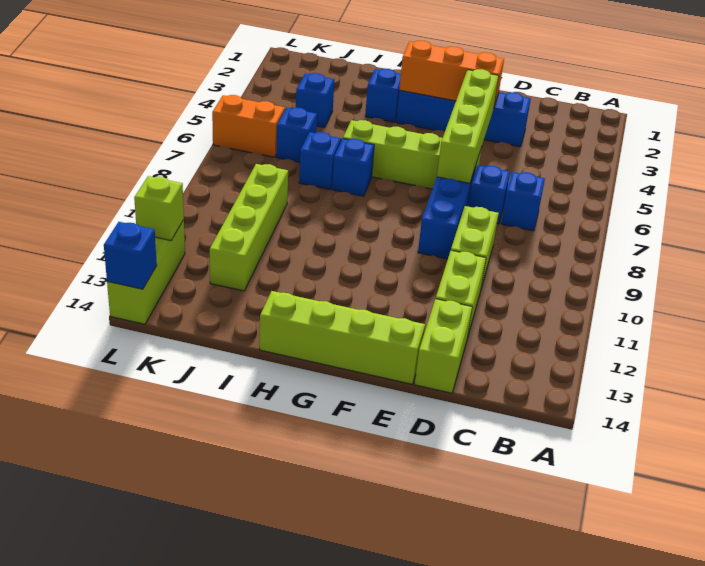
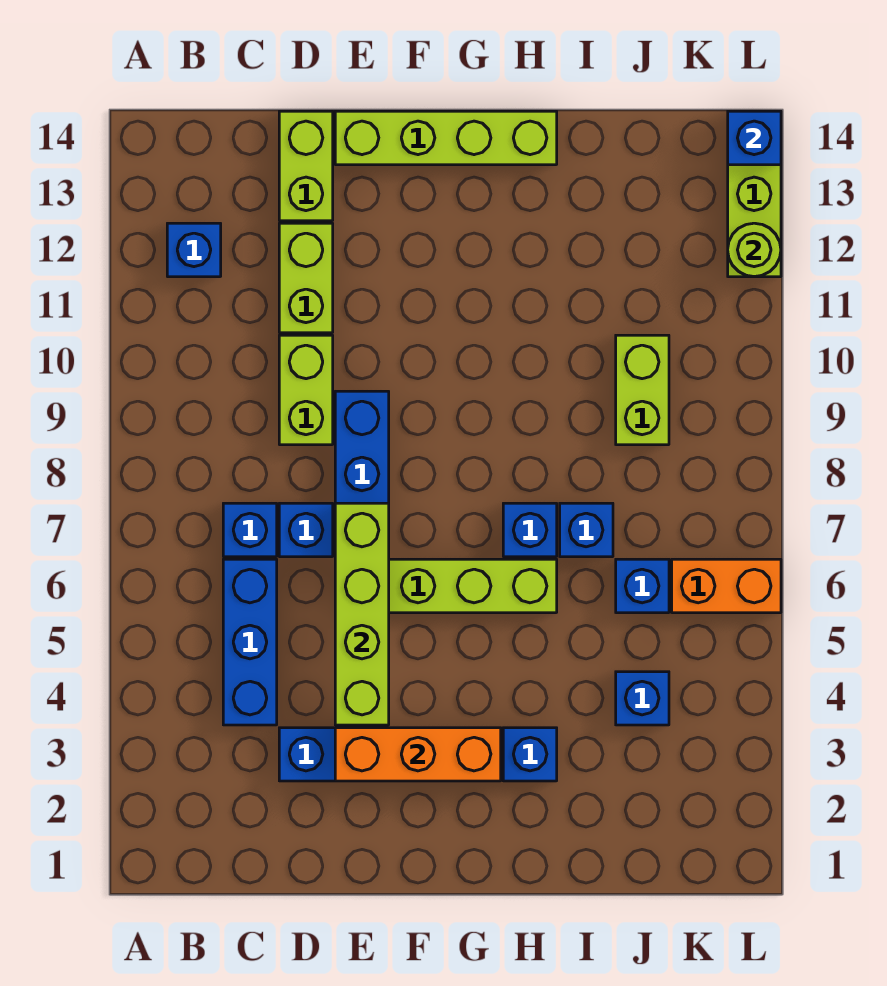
none -> blue brick B12 level 1
none -> blue brick C4:C6 level 1
lime brick J9:J12 level 1 -> lime brick J9:J10 level 1
lime brick L12 level 2 -> lime round brick L12 level 2

